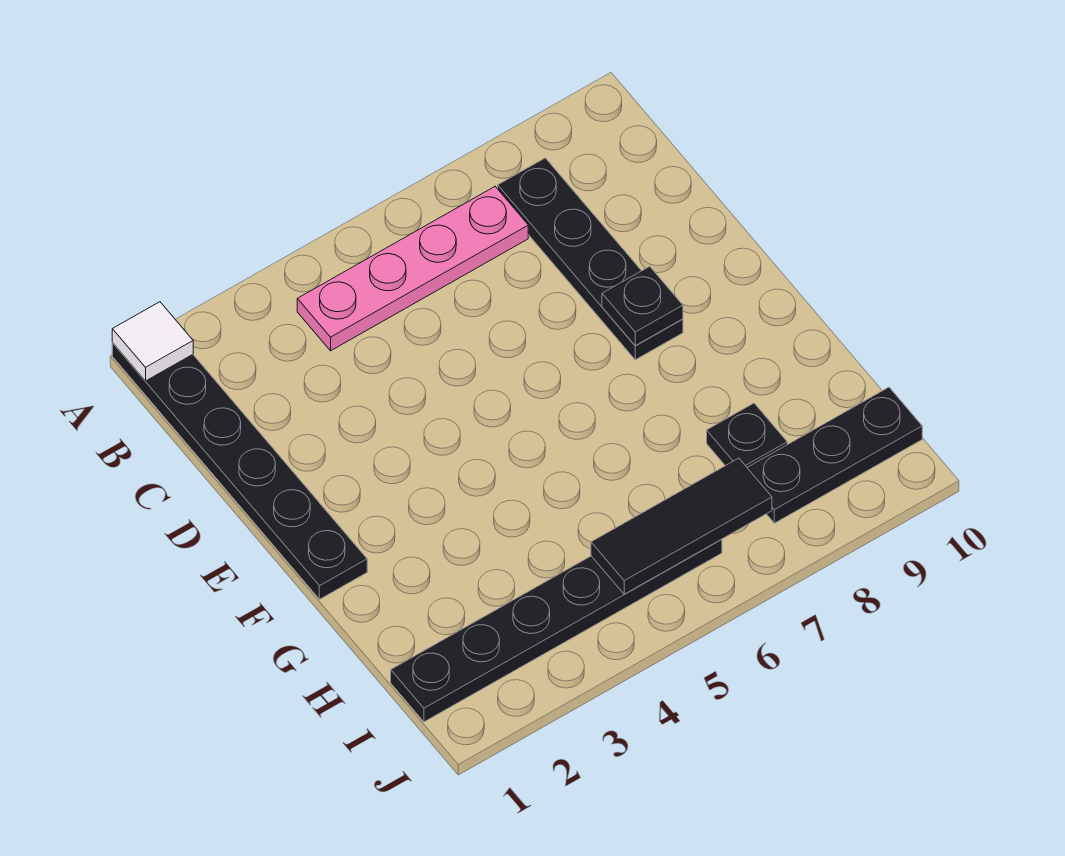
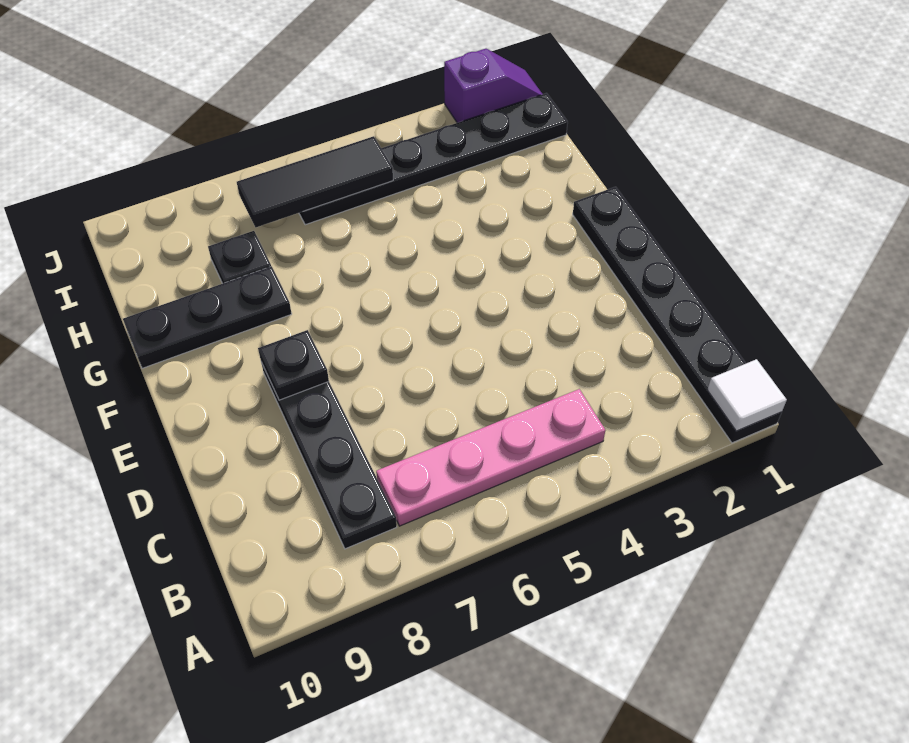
black plate I8:I10 level 1 -> black plate G8:G10 level 1
none -> purple slope J1:J2 level 1 top 2

